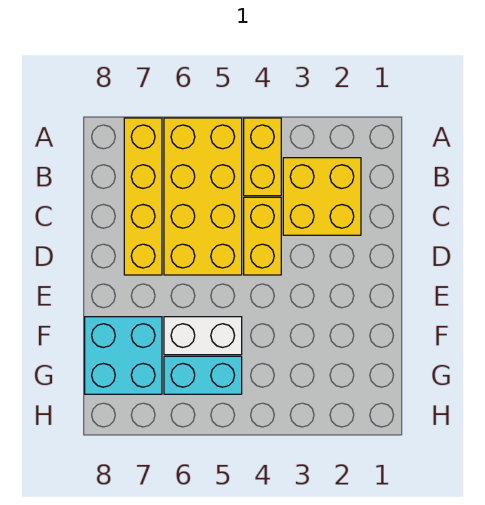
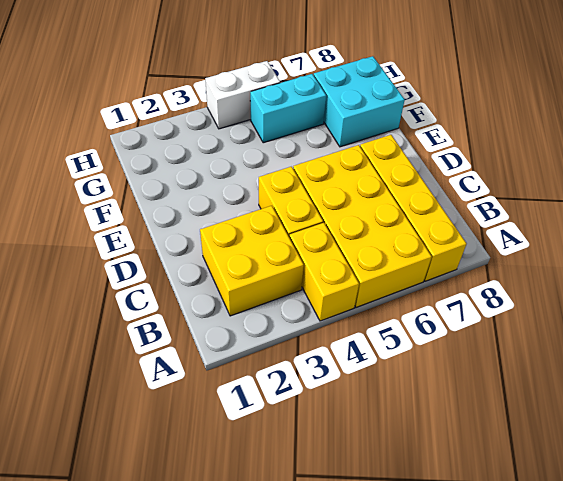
white brick F5:F6 level 1 -> white brick H4:H5 level 1

